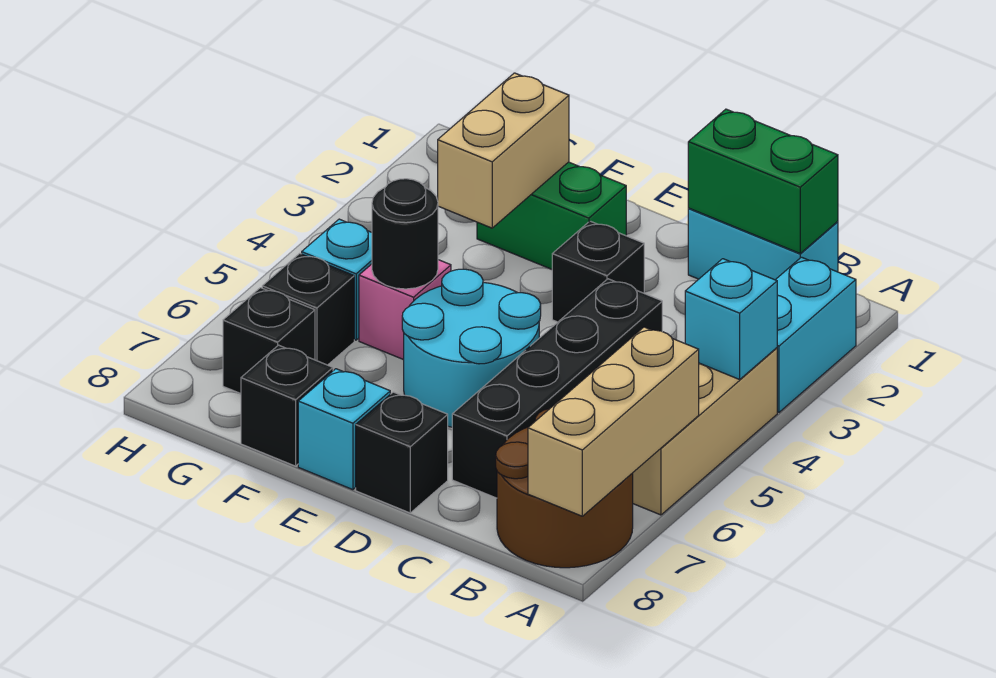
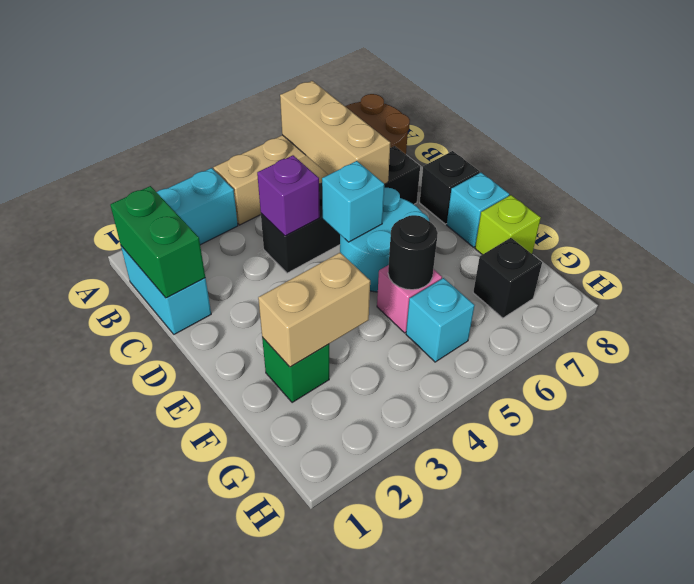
cyan brick A4 level 2 -> cyan brick D5 level 2
tan brick A6:A8 level 2 -> tan brick A6:C6 level 2
none -> purple brick C4 level 2
black brick D3 level 1 -> none
green brick E2:F2 level 1 -> green brick F2 level 1
black brick F8 level 1 -> lime brick F8 level 1
black brick G6 level 1 -> none

